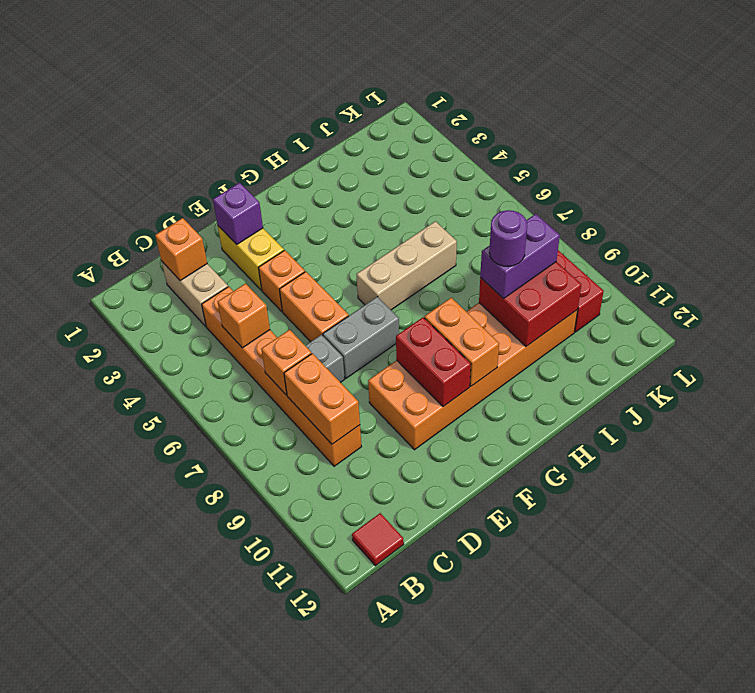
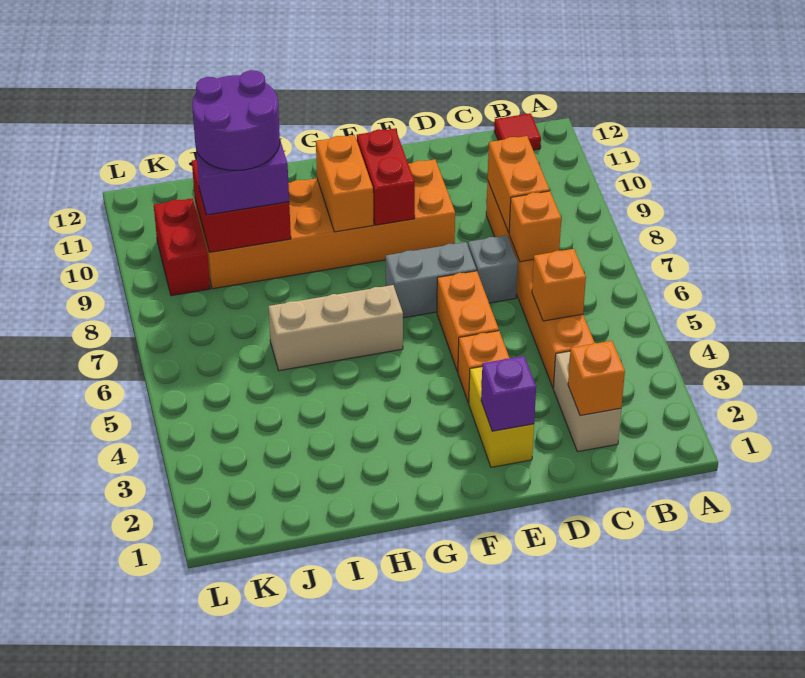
purple round brick I9 level 4 -> purple round brick I9:J10 level 4

